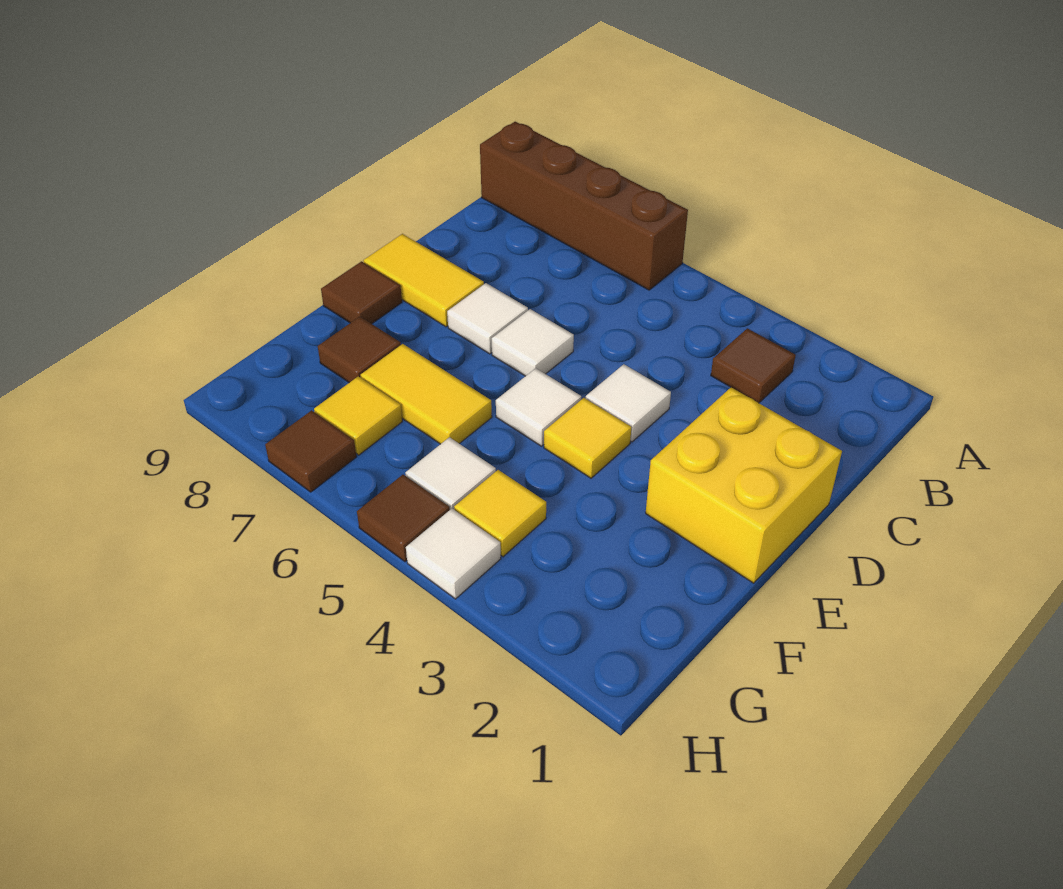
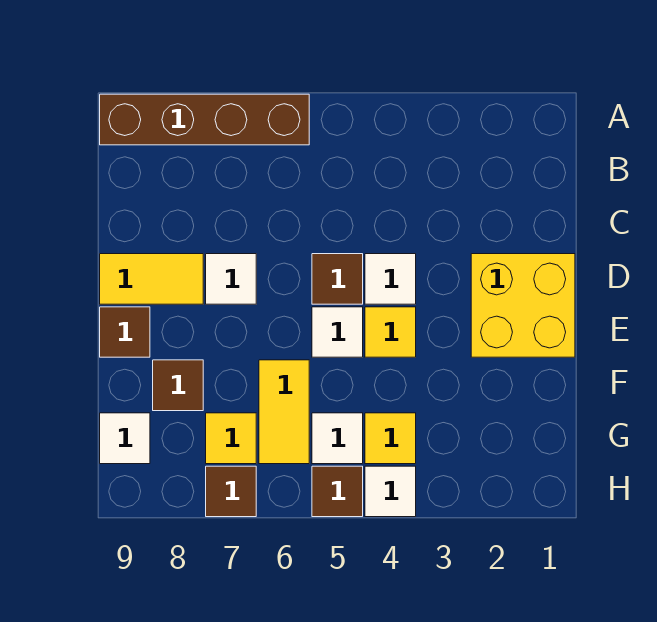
brown tile B3 level 1 -> brown tile D5 level 1
white tile D6 level 1 -> white tile G9 level 1
yellow tile F6:F7 level 1 -> yellow tile F6:G6 level 1

